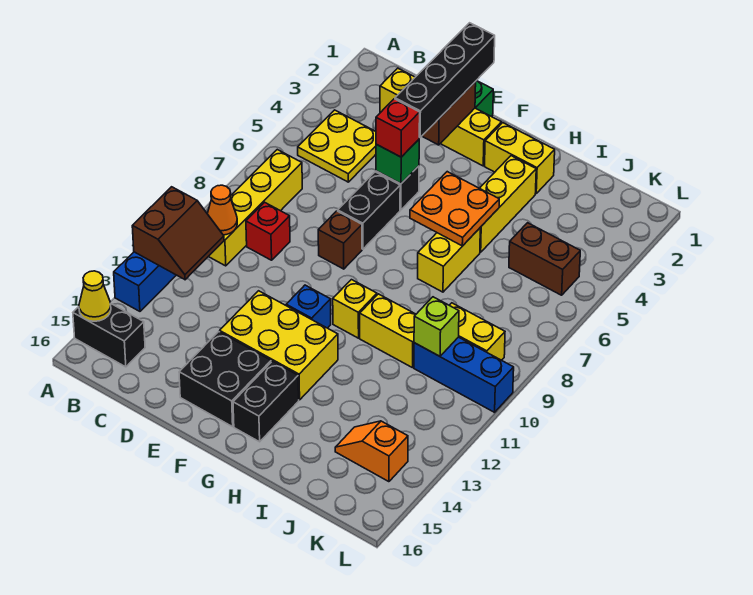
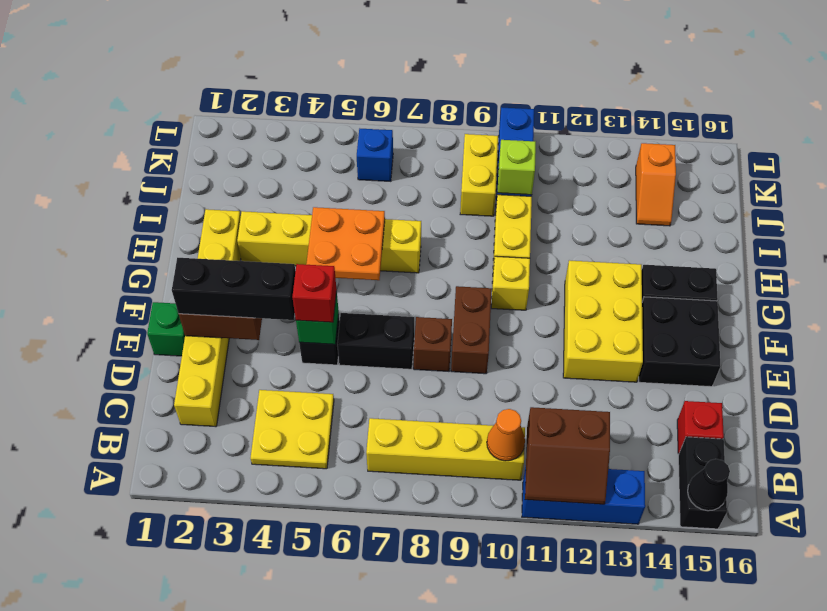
brown slope A11:B12 level 2 top A -> brown slope A11:B12 level 2 top B
yellow cone A15 level 2 -> black cone A15 level 2
red brick C9 level 1 -> red brick C15 level 1
black brick E1:E4 level 3 -> black brick E2:E4 level 3
blue brick F11 level 1 -> blue brick K6 level 1
brown brick J5:K5 level 1 -> brown brick E9:F9 level 1

